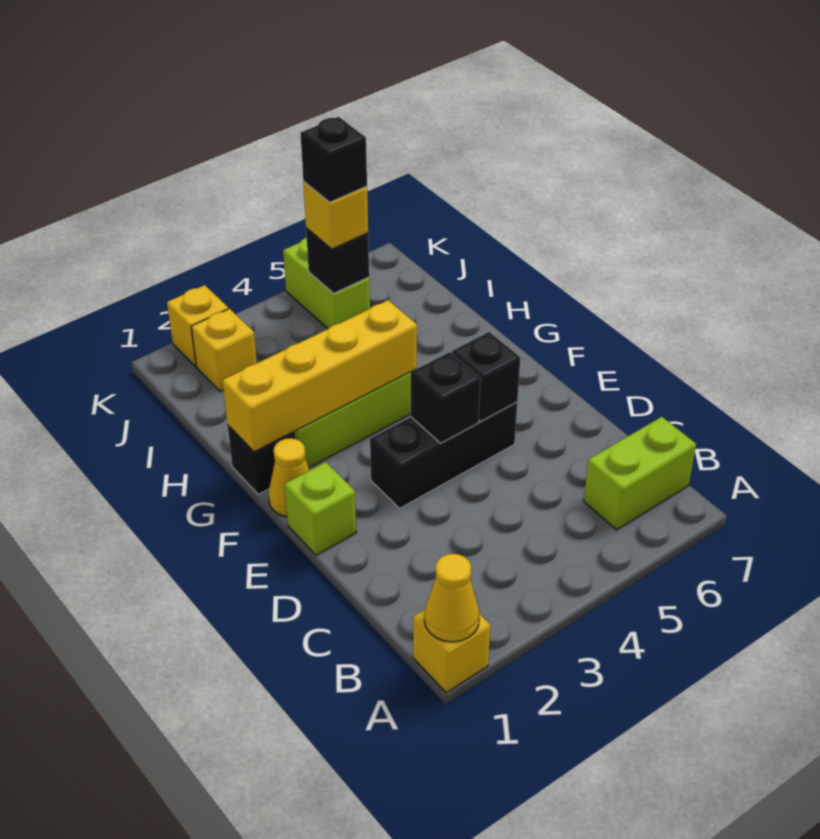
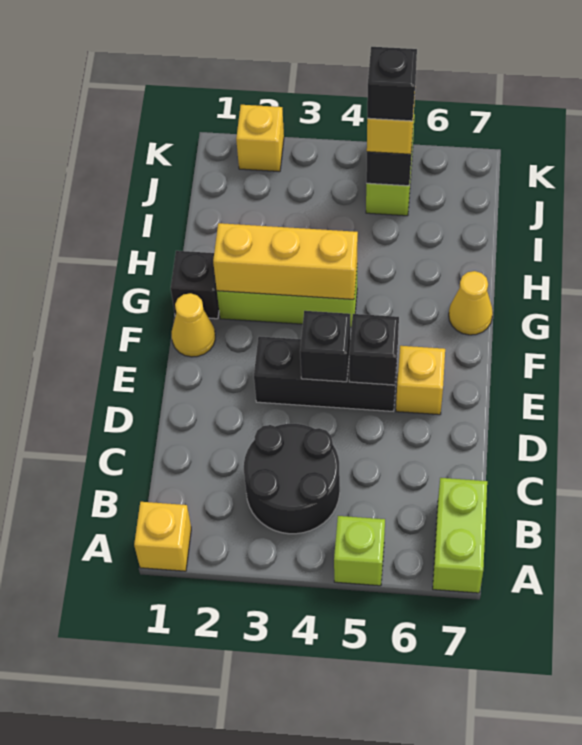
yellow cone A1 level 2 -> yellow cone G7 level 1
none -> black round brick B3:C4 level 1
lime brick B6:B7 level 1 -> lime brick A7:B7 level 1
lime brick E1 level 1 -> lime brick A5 level 1
yellow brick G1:G4 level 2 -> yellow brick G2:G4 level 2
yellow brick J2 level 1 -> yellow brick E6 level 1

